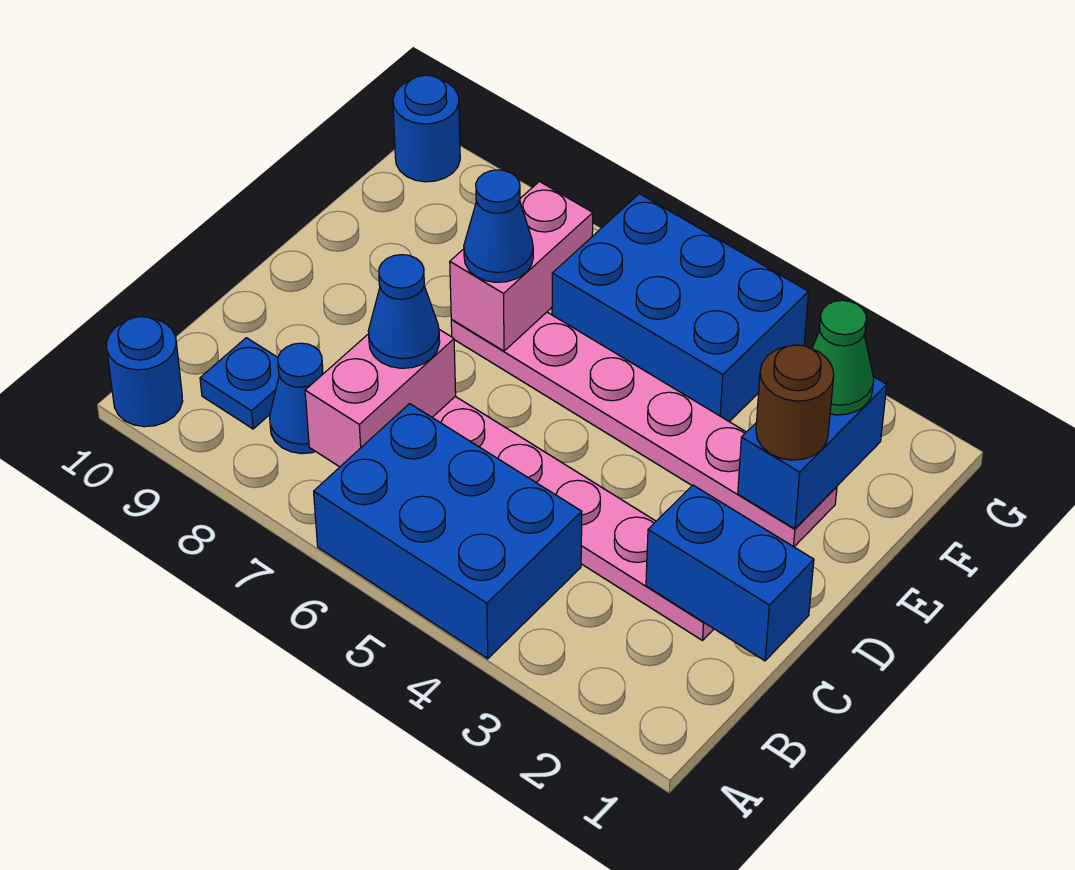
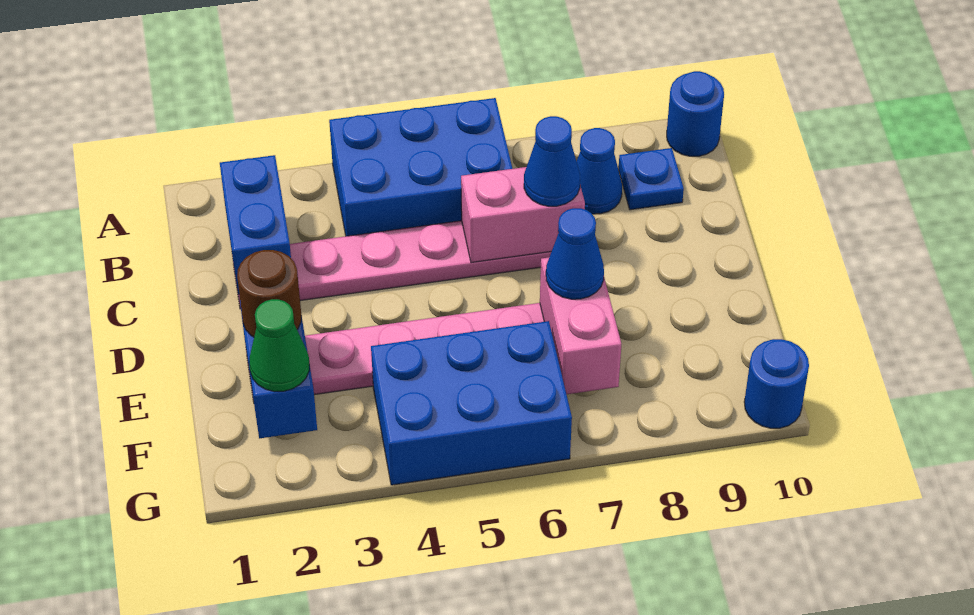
pink brick B7:C7 level 2 -> pink brick C6:C7 level 2
blue brick C1:C2 level 2 -> blue brick B2:C2 level 2

